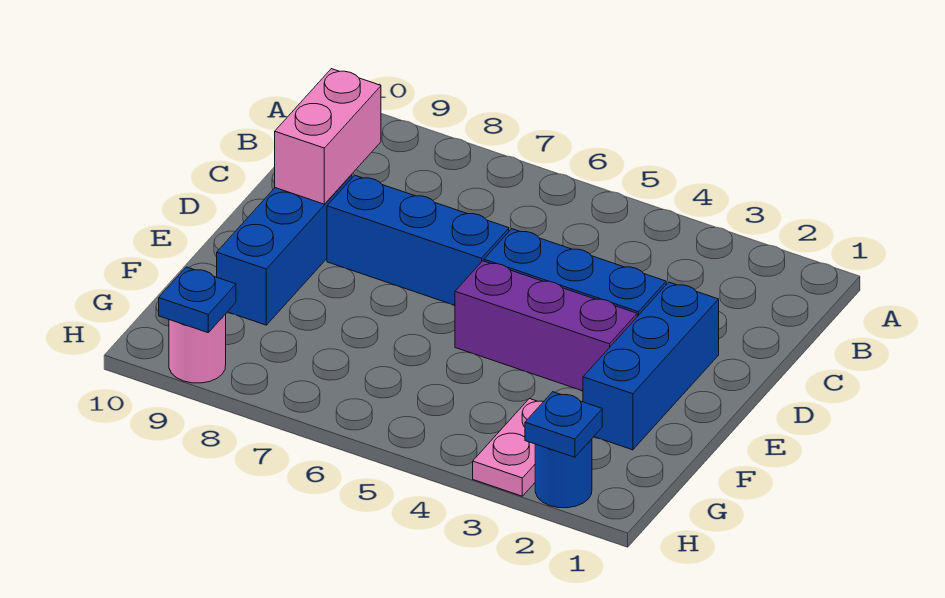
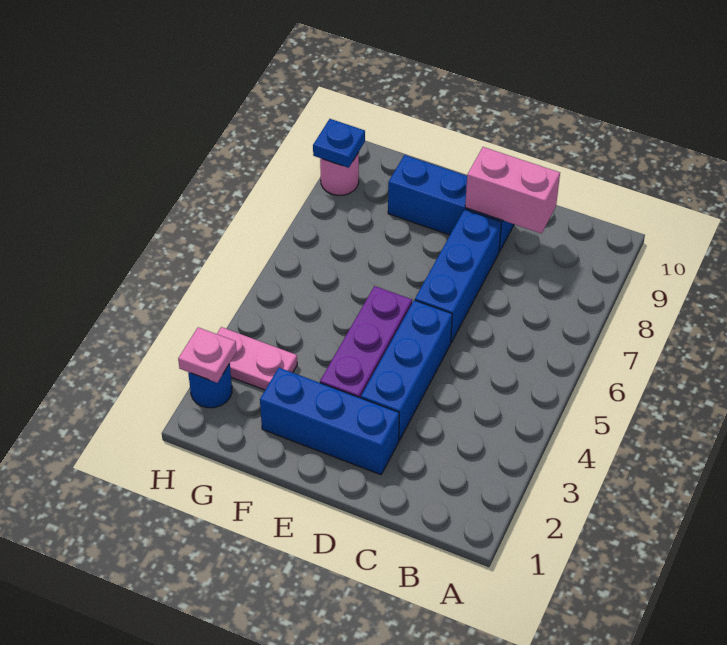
blue plate H2 level 2 -> pink plate H2 level 2

